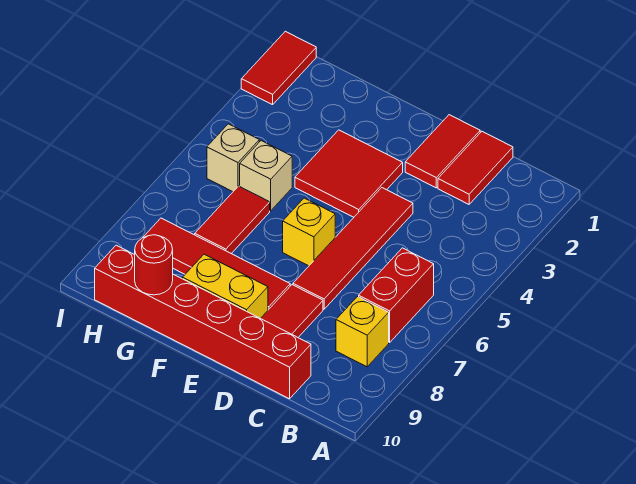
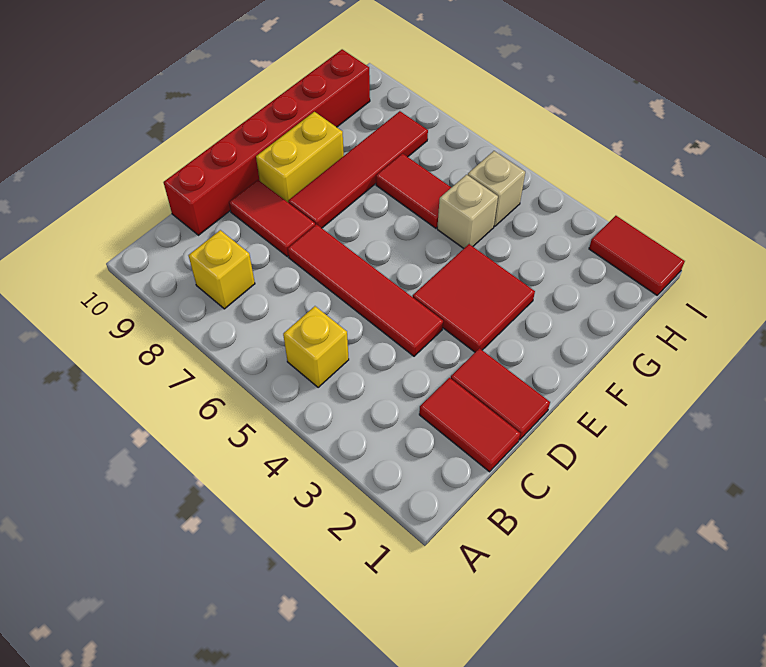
red brick B6:B7 level 1 -> none
yellow brick E6 level 1 -> yellow brick B5 level 1
red round brick G10 level 2 -> none

